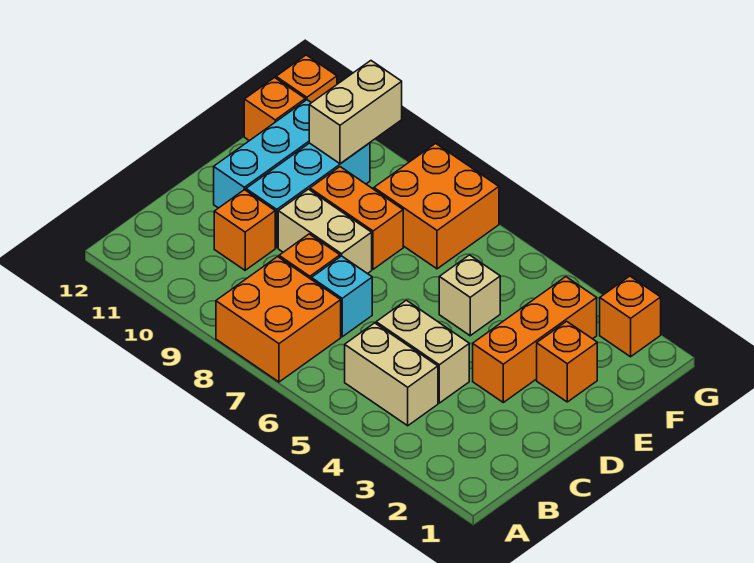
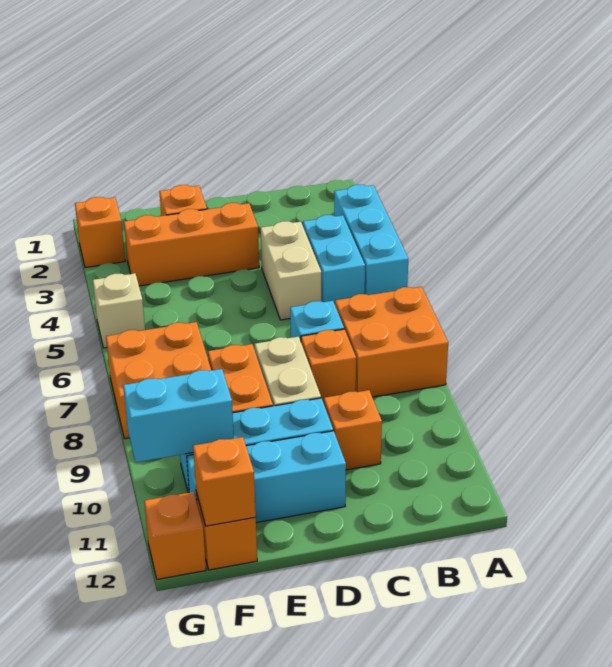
none -> cyan brick A3:A5 level 1
tan brick B4:B5 level 1 -> cyan brick B4:B5 level 1
tan brick E5 level 1 -> tan brick G5 level 1
tan brick F10:G10 level 2 -> cyan brick F10:G10 level 2
none -> orange brick F12 level 2

